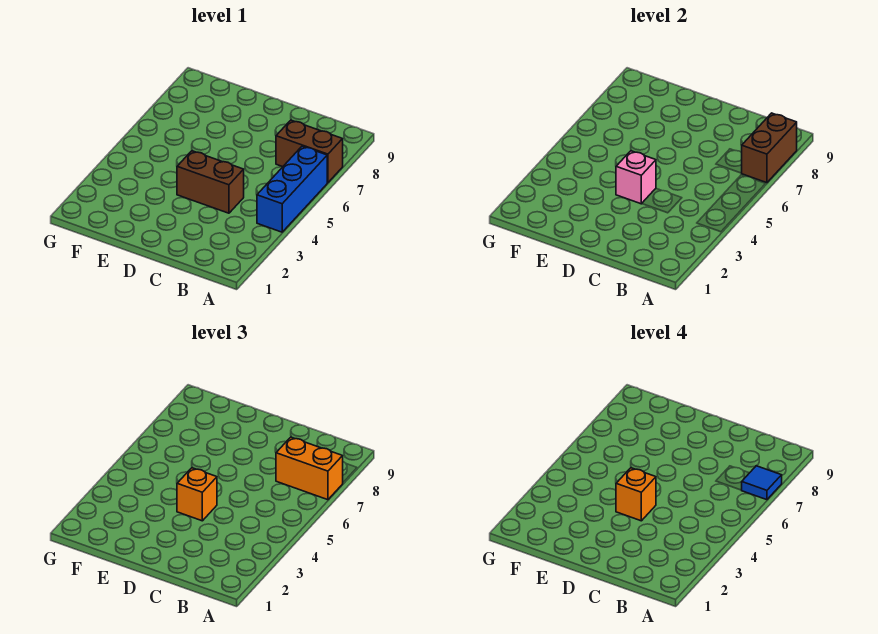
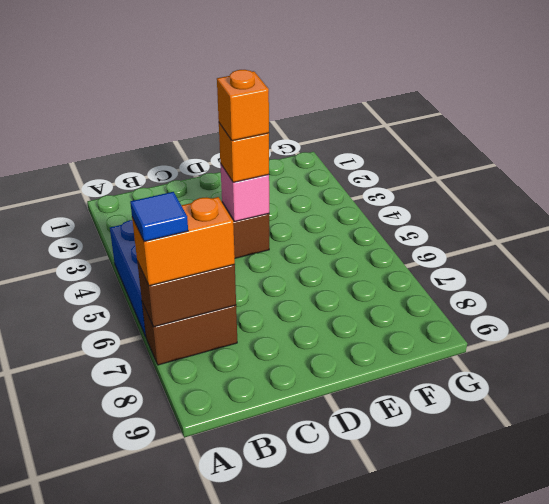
brown brick A7:A8 level 2 -> brown brick A7:B7 level 2

